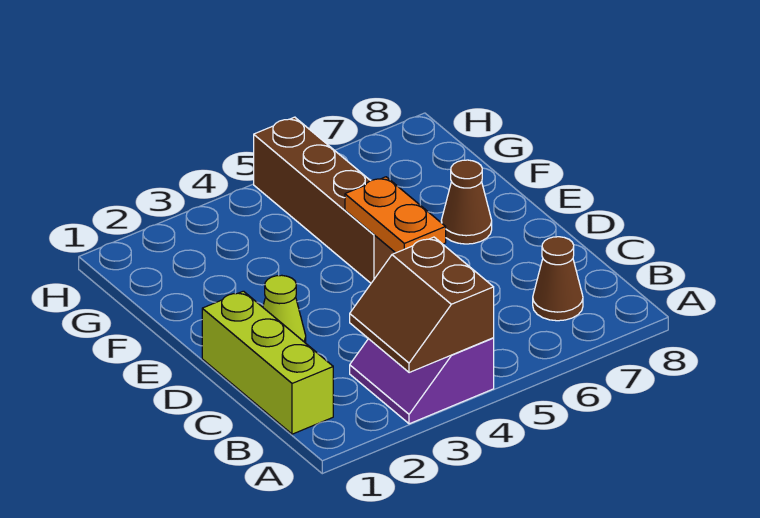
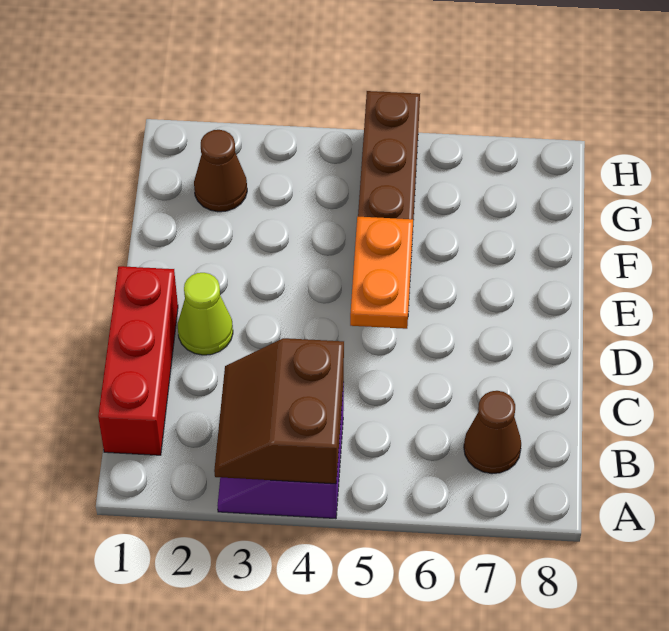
lime brick B1:D1 level 1 -> red brick B1:D1 level 1
brown cone E7 level 1 -> brown cone G2 level 1

